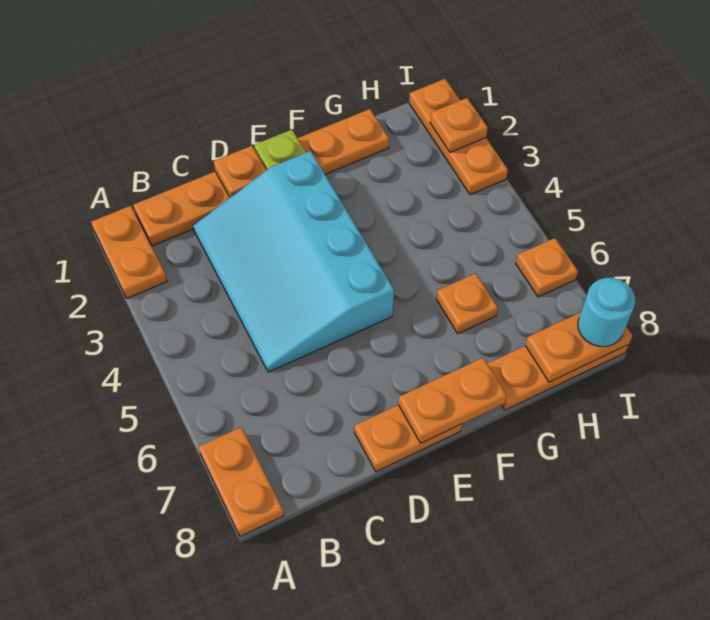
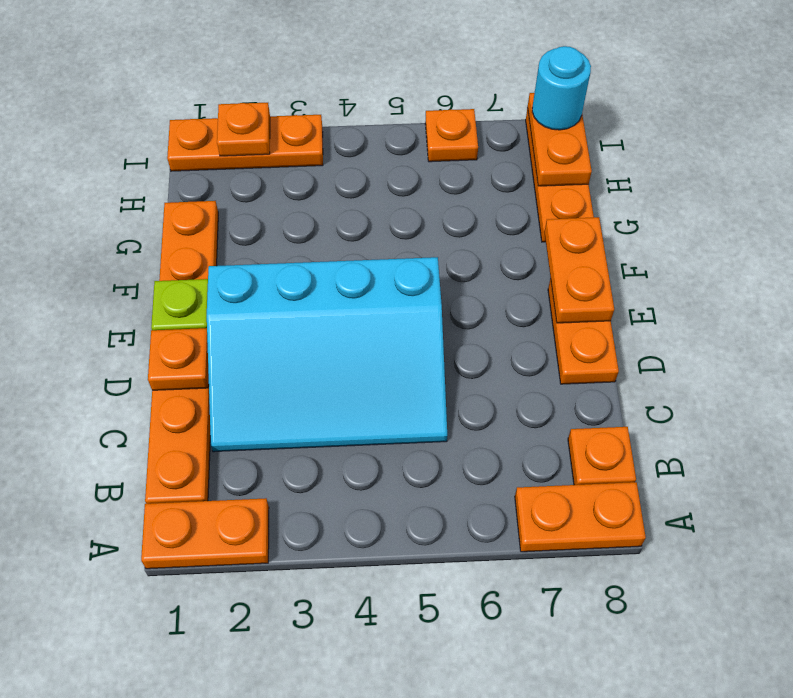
orange plate G6 level 1 -> orange plate B8 level 1

